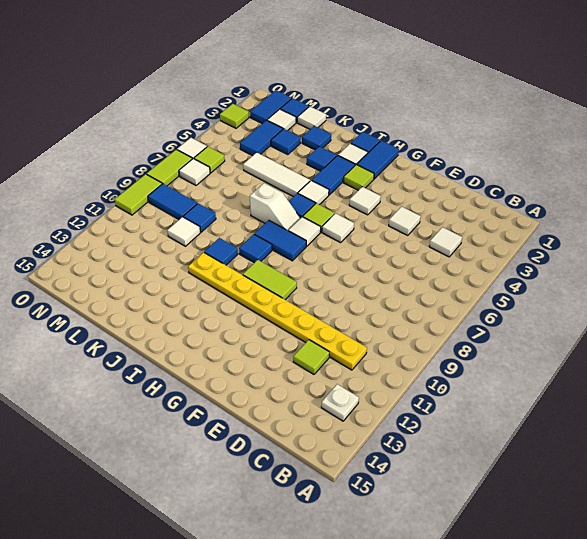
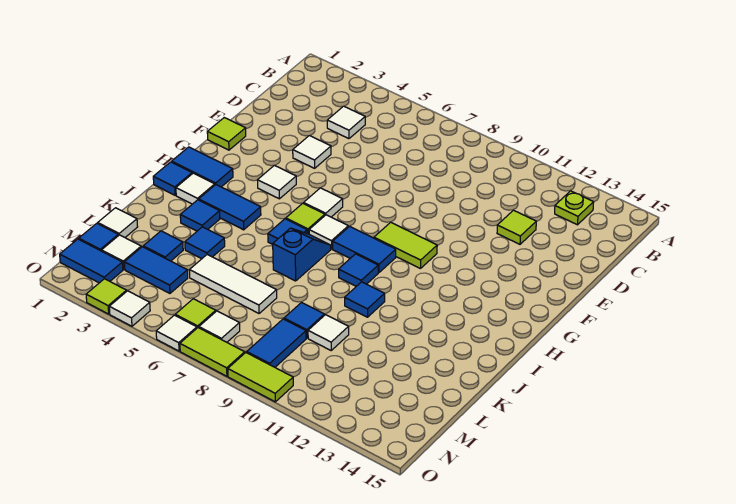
white plate B13 level 1 -> lime plate B13 level 1
yellow plate C11:J11 level 1 -> none
lime tile G10:H10 level 1 -> lime tile G9:G10 level 1
lime tile H3 level 1 -> lime tile F1 level 1
blue tile H8:I8 level 1 -> blue tile H8:H9 level 1
white tile I5 level 1 -> white tile O4 level 1
white slope I7:J7 level 1 top J -> blue slope I7:J7 level 1 top J
white tile J5:L5 level 1 -> white tile L5:L7 level 1
blue tile K2 level 1 -> blue tile K4 level 1

